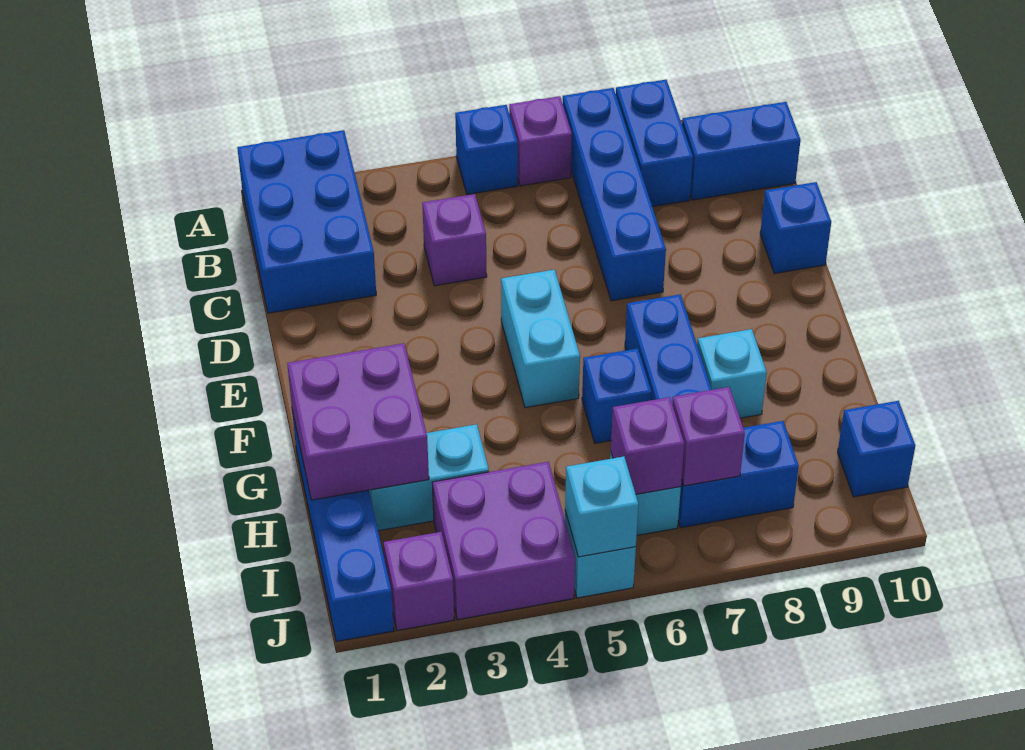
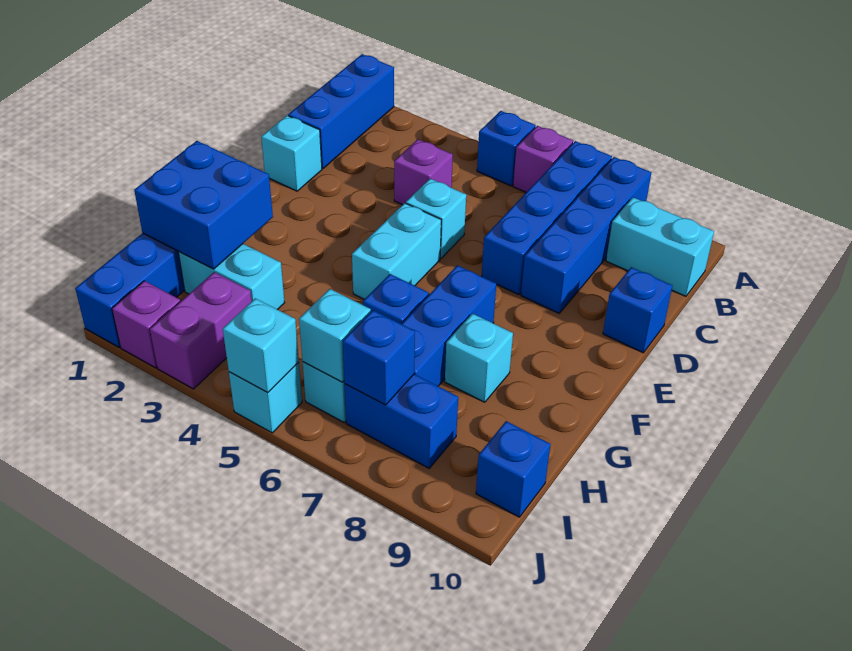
blue brick A1:C2 level 1 -> blue brick A1:C1 level 1
blue brick A8:B8 level 1 -> blue brick A8:D8 level 1
blue brick B9:B10 level 1 -> cyan brick B9:B10 level 1
none -> cyan brick D1 level 1
none -> cyan brick D5 level 1
purple brick G1:H2 level 2 -> blue brick G1:H2 level 2
purple brick I3:J4 level 1 -> purple brick I3:J3 level 1
purple brick I6 level 2 -> cyan brick I6 level 2
purple brick I7 level 2 -> blue brick I7 level 2

